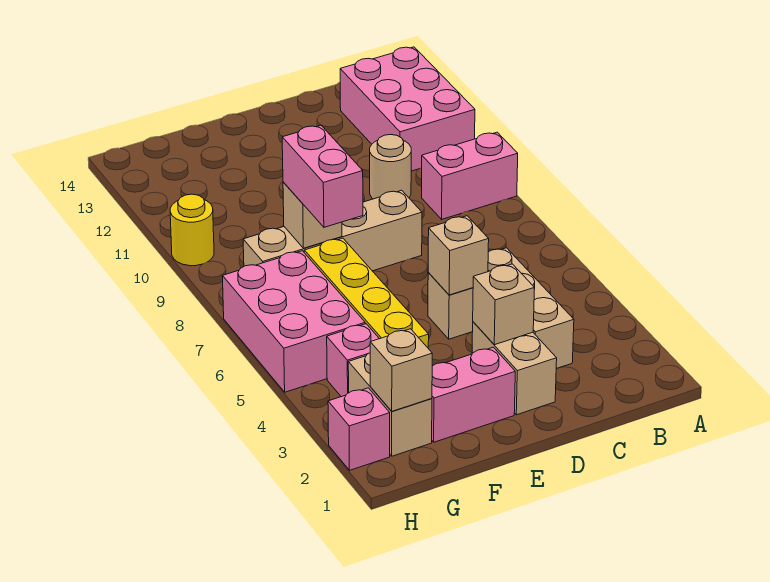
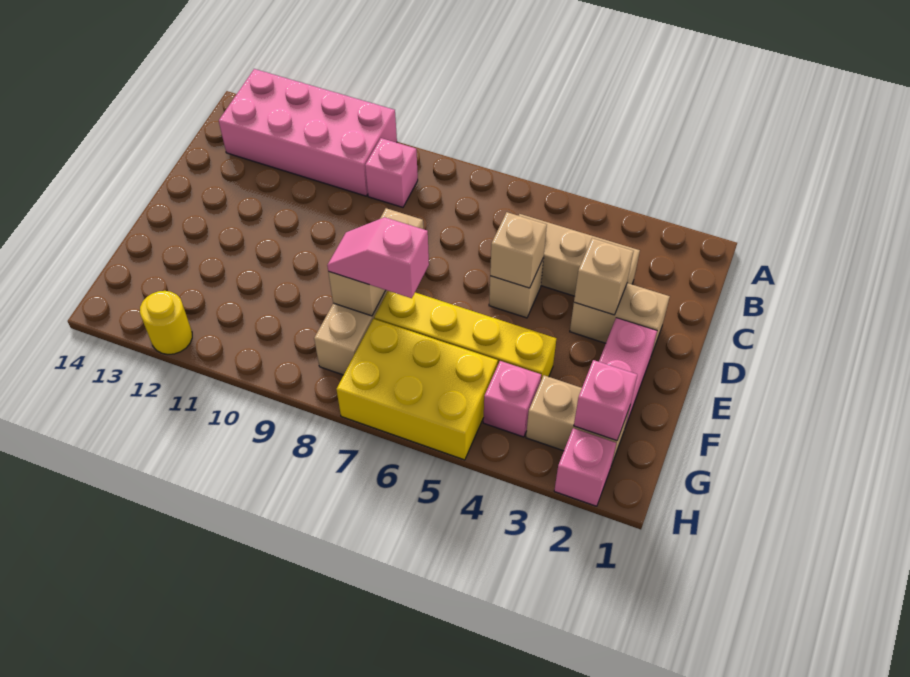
pink brick A9:B9 level 1 -> pink brick B9 level 1
pink brick A11:B13 level 1 -> pink brick A10:B13 level 1
tan round brick C10 level 1 -> none
pink brick F7:F8 level 3 -> pink slope F7:F8 level 3 top 7
tan brick G2 level 2 -> pink brick G2 level 2
pink brick G5:H7 level 1 -> yellow brick G5:H7 level 1
yellow round brick H10 level 1 -> yellow round brick H12 level 1

